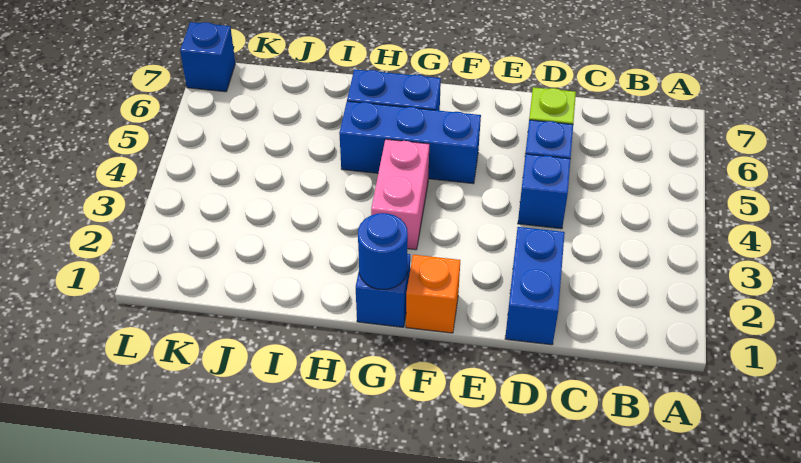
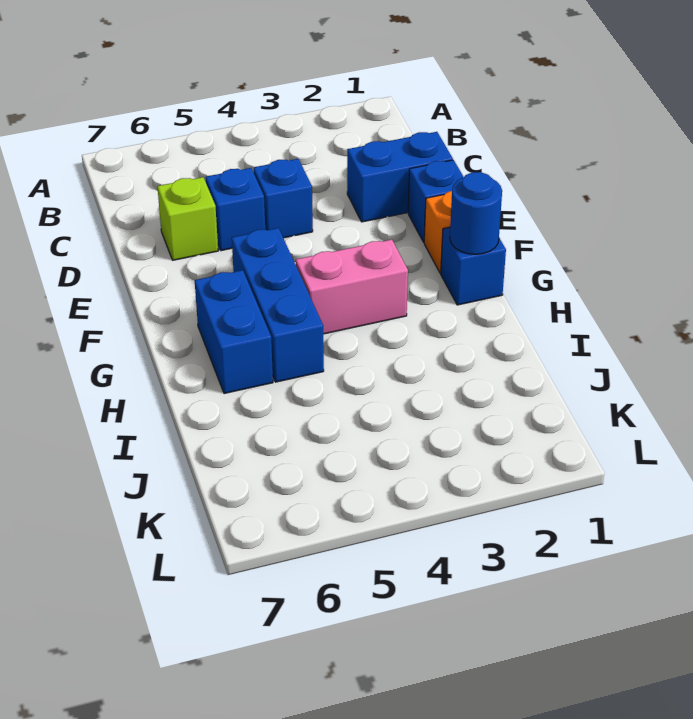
blue brick L7 level 1 -> blue brick E1 level 1

